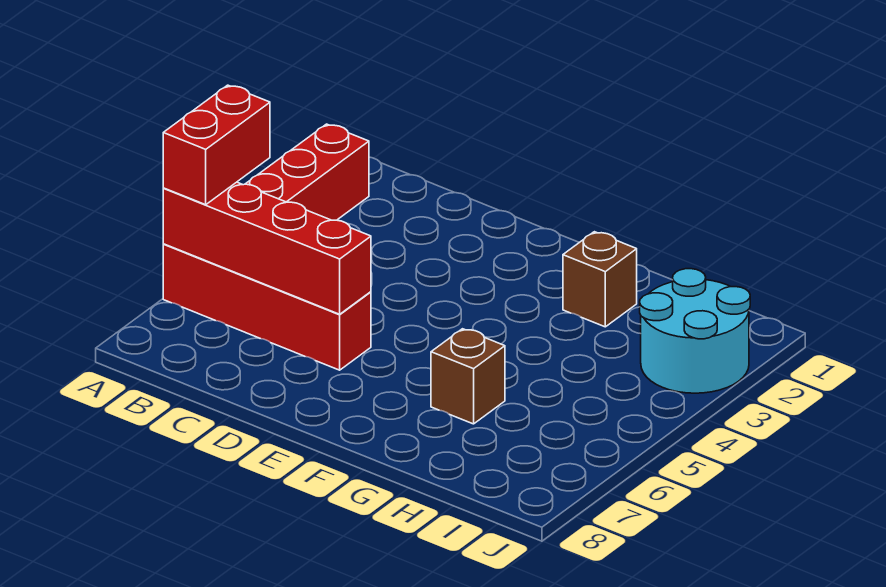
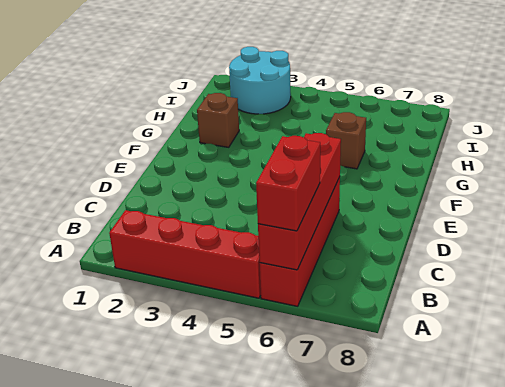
red brick A5:A6 level 3 -> red brick A6:B6 level 3

